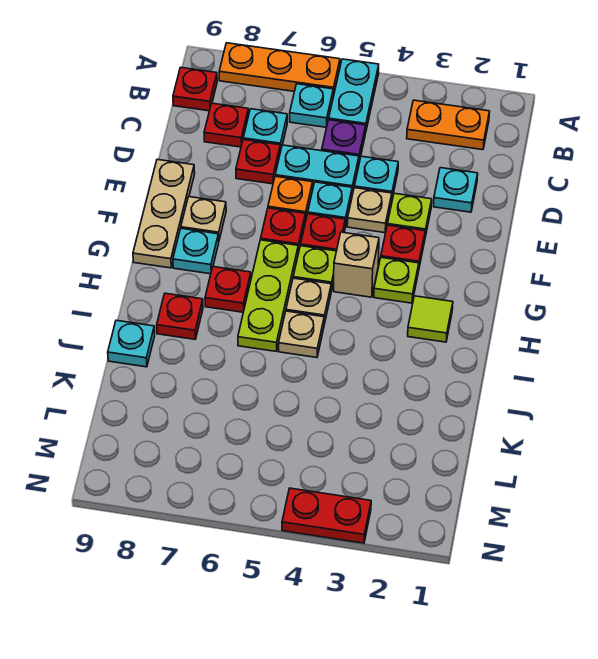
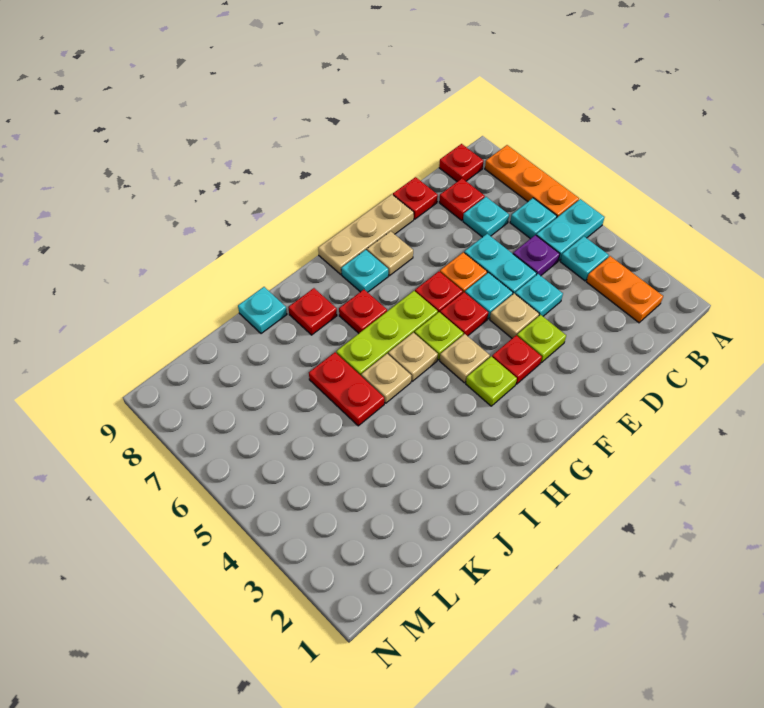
cyan plate D2 level 1 -> cyan plate B4 level 1
red plate D7 level 1 -> red plate D9 level 1
tan brick G4 level 1 -> tan plate G4 level 1
lime tile H2 level 1 -> none
red plate N3:N4 level 1 -> red plate J5:J6 level 1

